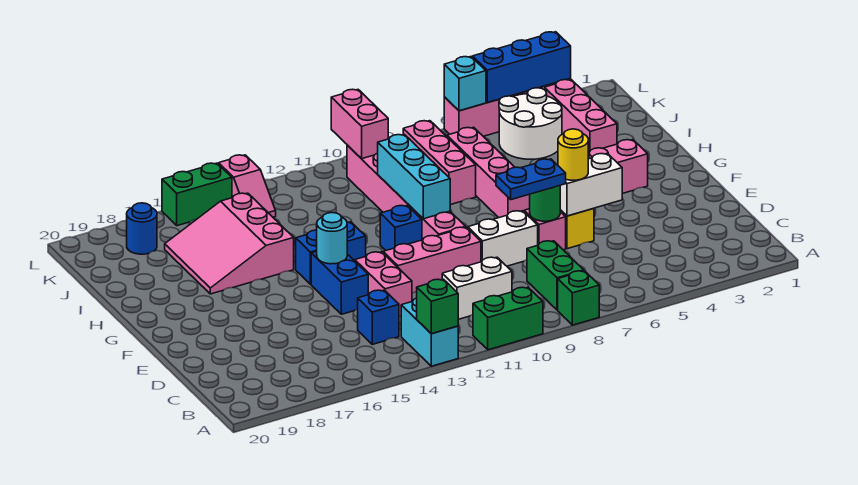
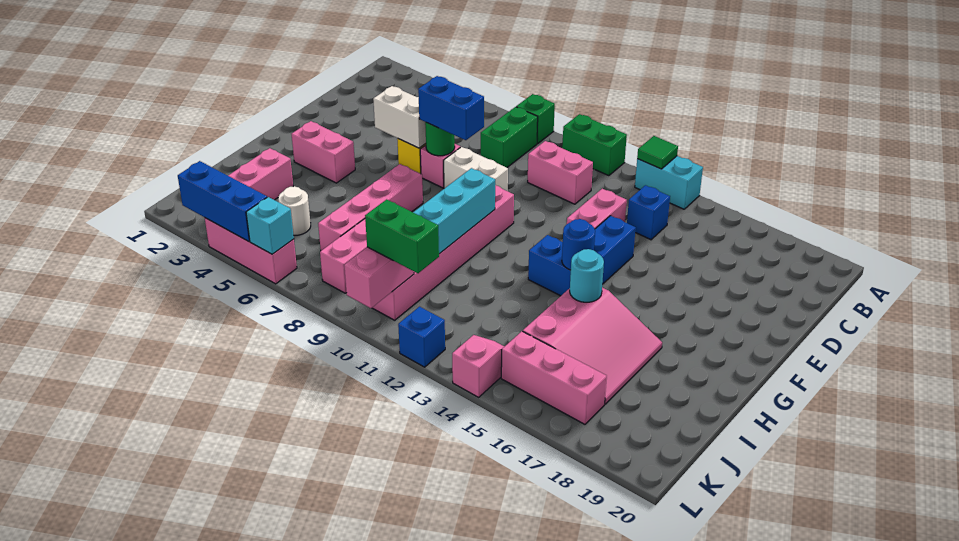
cyan brick A13:B13 level 1 -> cyan brick A13:A14 level 1
green brick A13 level 2 -> green tile A13 level 2
white brick C10:C11 level 1 -> pink brick C10:C11 level 1
yellow round brick E6 level 3 -> none
blue plate E7:E8 level 3 -> blue brick E7:E8 level 3
pink brick E10:E12 level 1 -> pink brick K15:K17 level 1
cyan round brick F14 level 2 -> cyan round brick H15 level 2
blue brick G11 level 1 -> blue brick L12 level 1
white round brick J4:K5 level 1 -> white round brick J5 level 1
blue round brick K18 level 1 -> blue round brick G14 level 2
green brick L15:L16 level 1 -> green brick K10:K11 level 3

